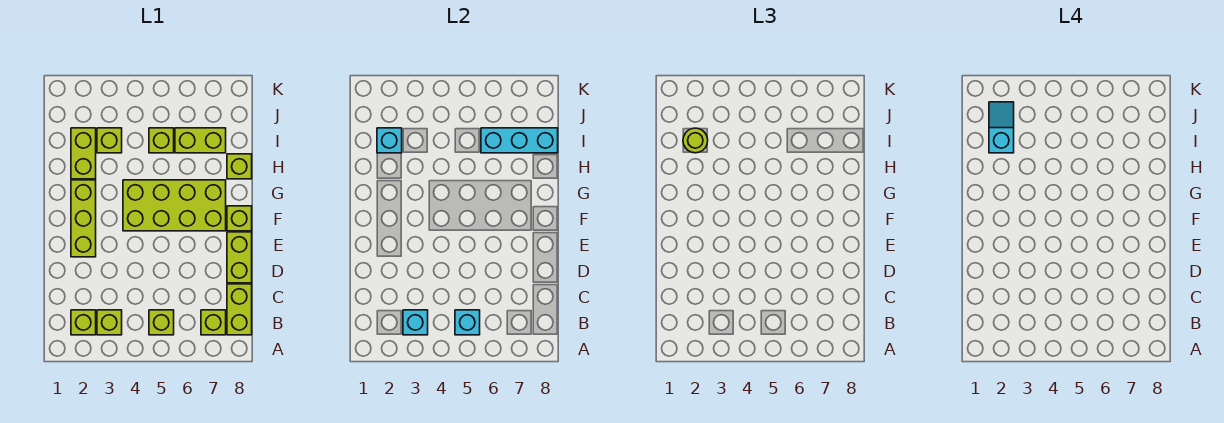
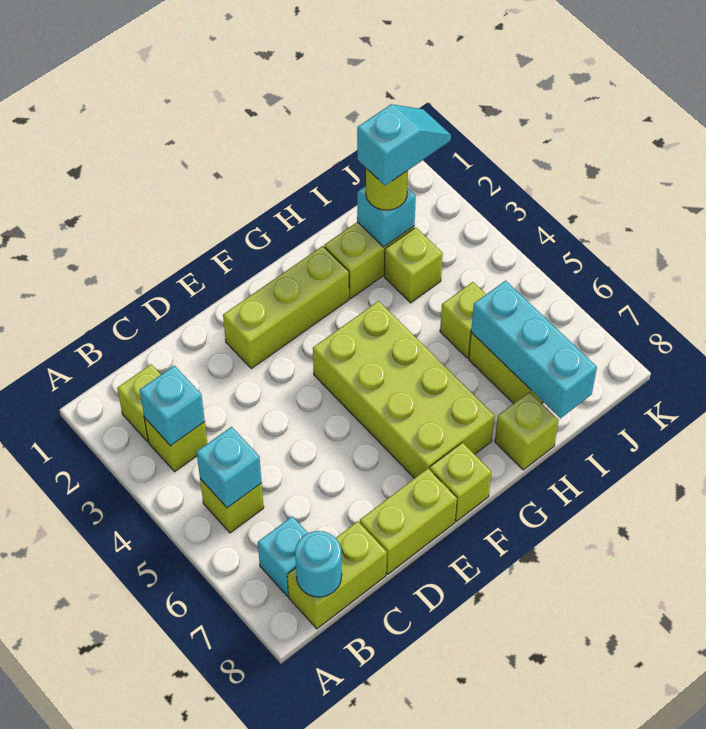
lime brick B7 level 1 -> cyan brick B7 level 1
none -> cyan round brick B8 level 2

